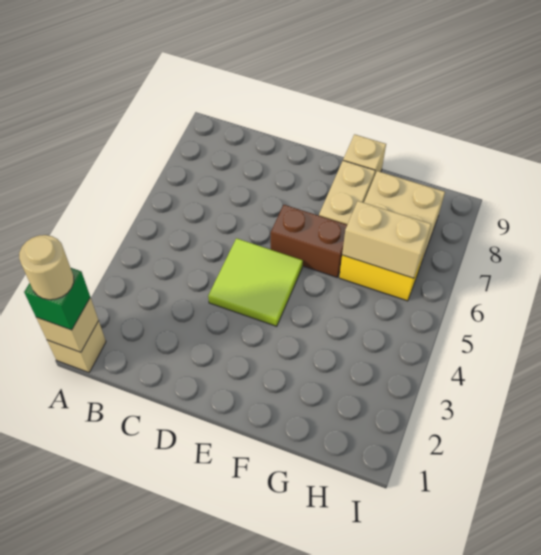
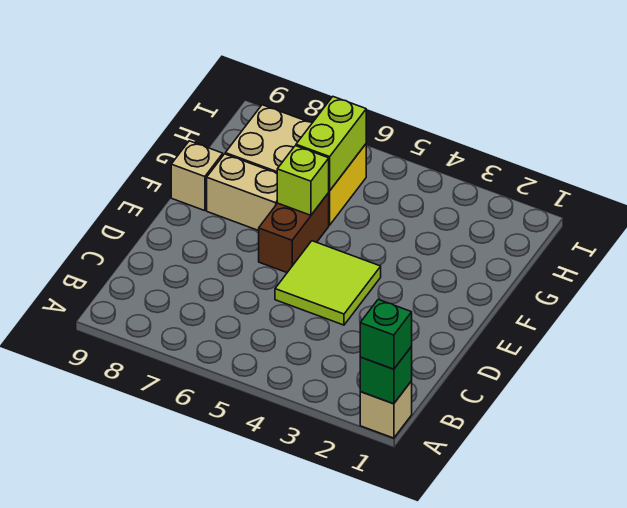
tan brick A1 level 2 -> green brick A1 level 2
tan round brick A1 level 4 -> none
none -> lime brick F6 level 2
tan brick G6:H6 level 2 -> lime brick G6:H6 level 2

